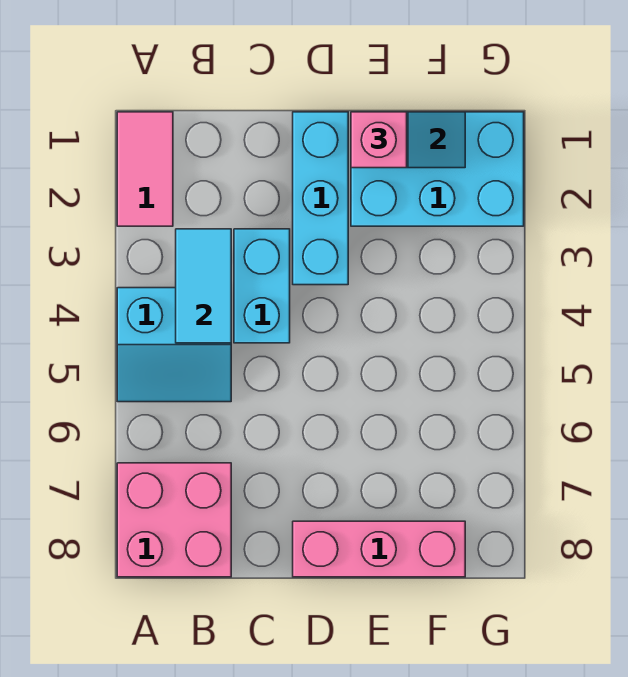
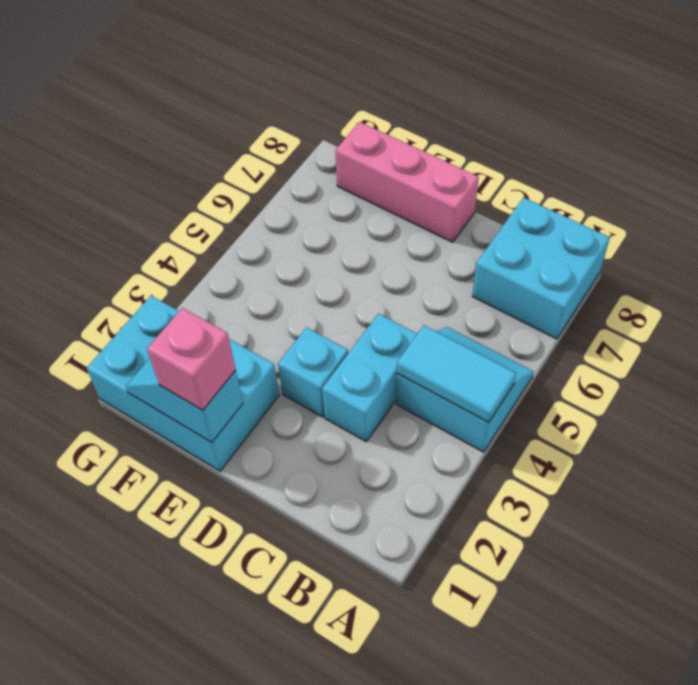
pink tile A1:A2 level 1 -> none
pink brick A7:B8 level 1 -> cyan brick A7:B8 level 1
cyan tile B3:B4 level 2 -> cyan tile A4:B4 level 2
cyan brick D1:D3 level 1 -> cyan brick D3 level 1

